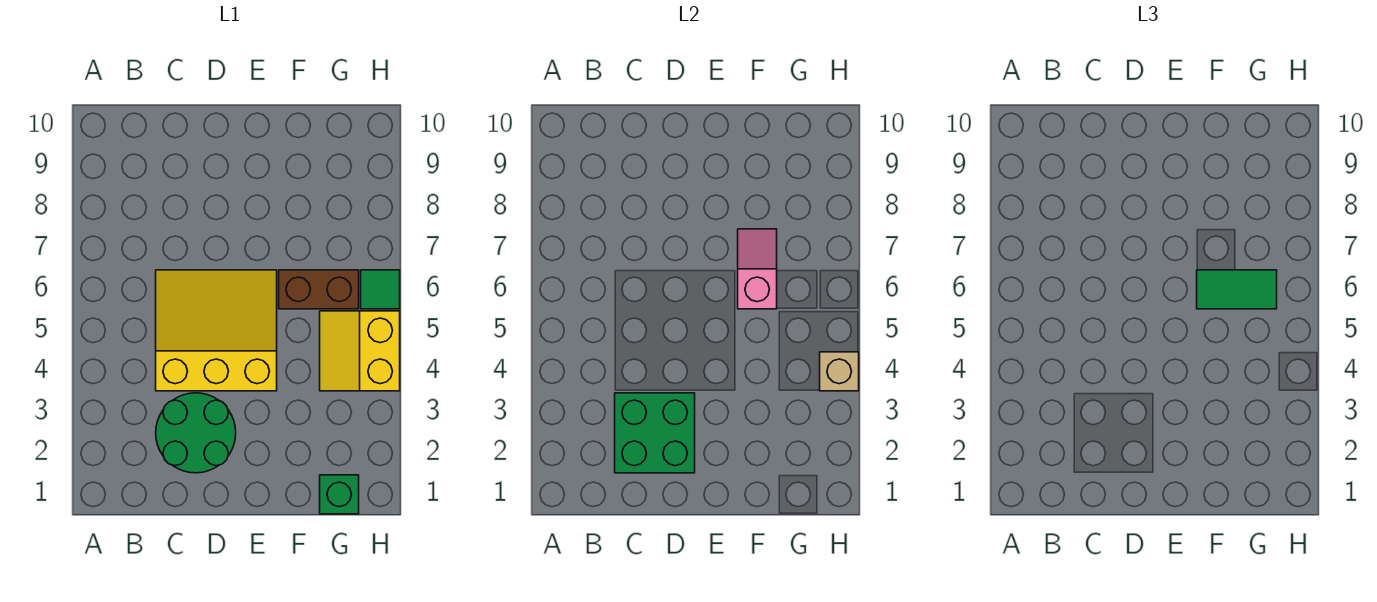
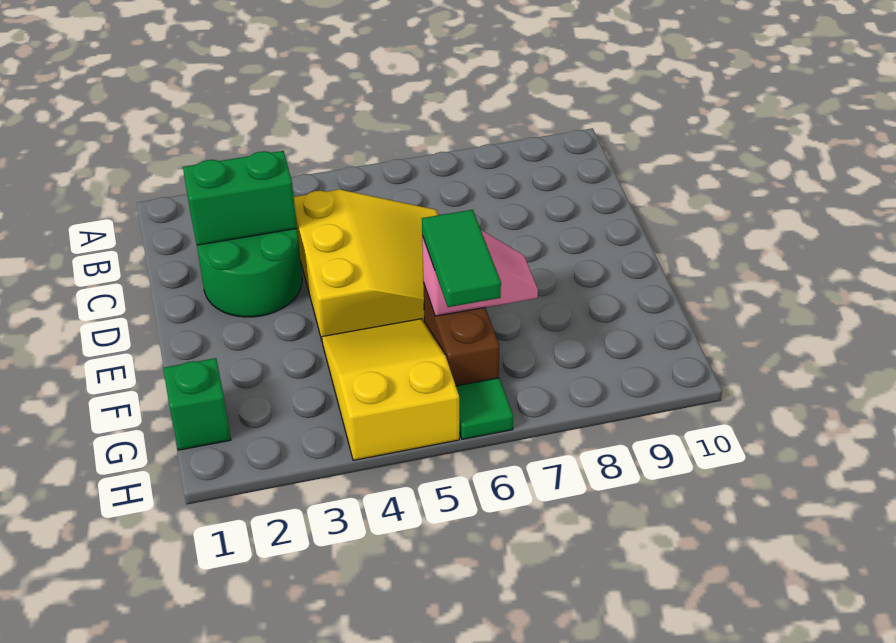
green brick C2:D3 level 2 -> green brick C2:C3 level 2
yellow slope G4:H5 level 1 top H -> yellow slope F4:H5 level 1 top H
tan brick H4 level 2 -> none

